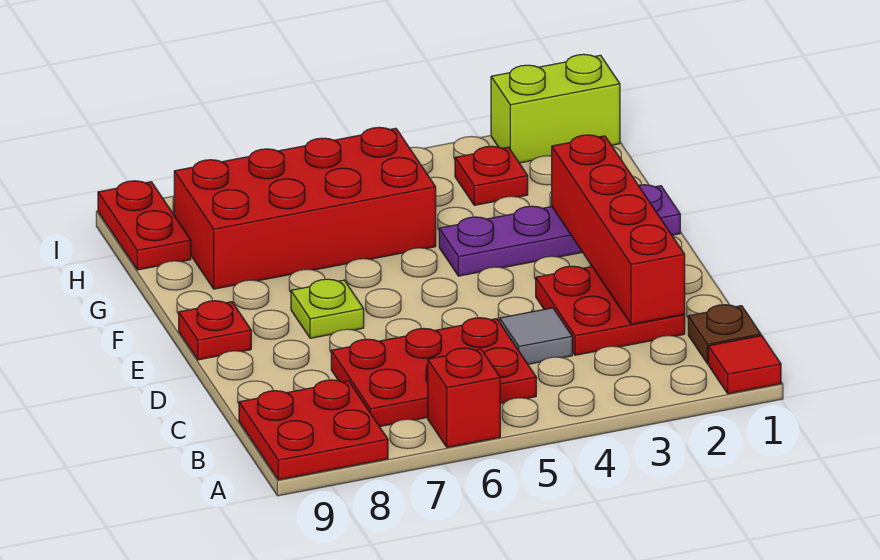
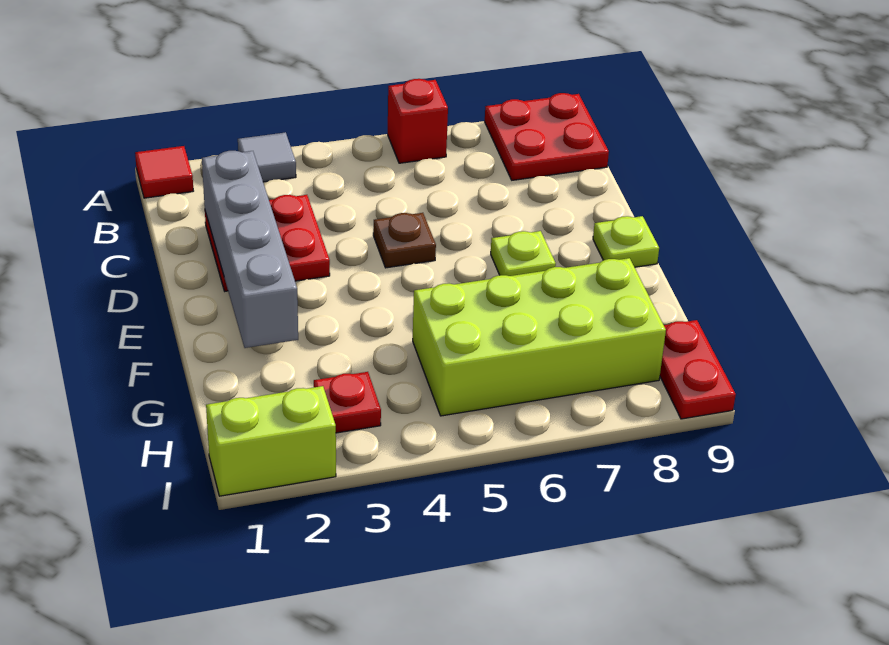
brown plate B1 level 1 -> brown plate D5 level 1
red plate B5:C7 level 1 -> none
red brick C2:F2 level 2 -> grey brick C2:F2 level 2
grey tile C4 level 1 -> grey tile A3 level 1
red plate E9 level 1 -> lime plate E9 level 1
purple plate F1:F4 level 1 -> none
red brick G5:H8 level 1 -> lime brick G5:H8 level 1

